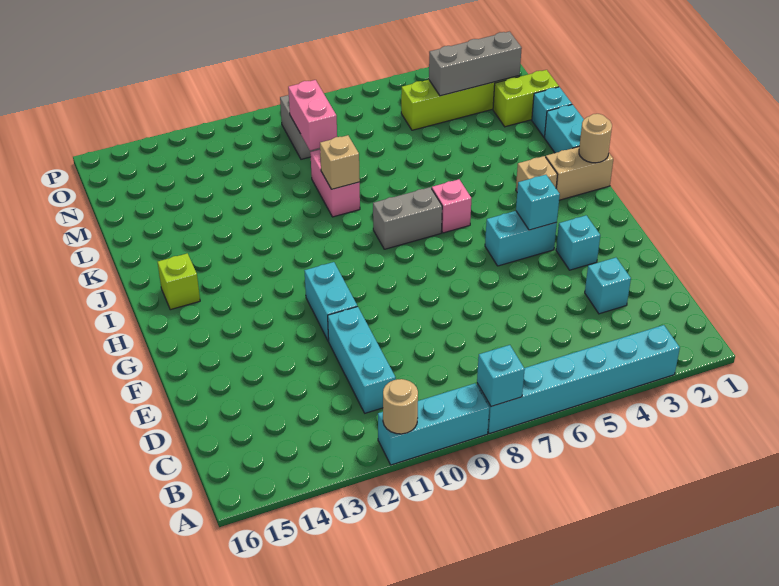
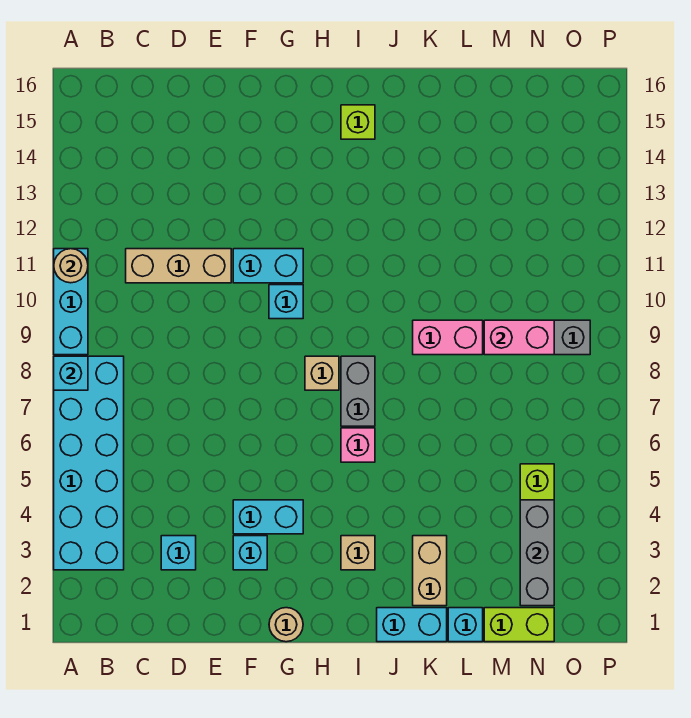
cyan brick A3:A8 level 1 -> cyan brick A3:B8 level 1
cyan brick C11:E11 level 1 -> tan brick C11:E11 level 1
cyan brick G4:G5 level 1 -> cyan brick F4:G4 level 1
cyan brick G4 level 2 -> cyan brick G10 level 1
tan brick I1:I2 level 1 -> tan brick K2:K3 level 1
tan round brick I1 level 2 -> tan round brick G1 level 1
tan brick K9 level 2 -> tan brick H8 level 1
lime brick M1:M2 level 1 -> lime brick M1:N1 level 1

